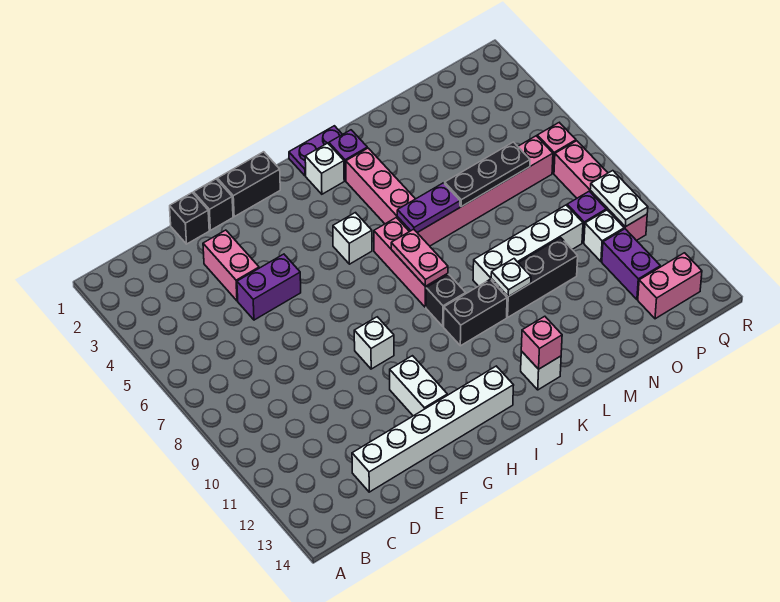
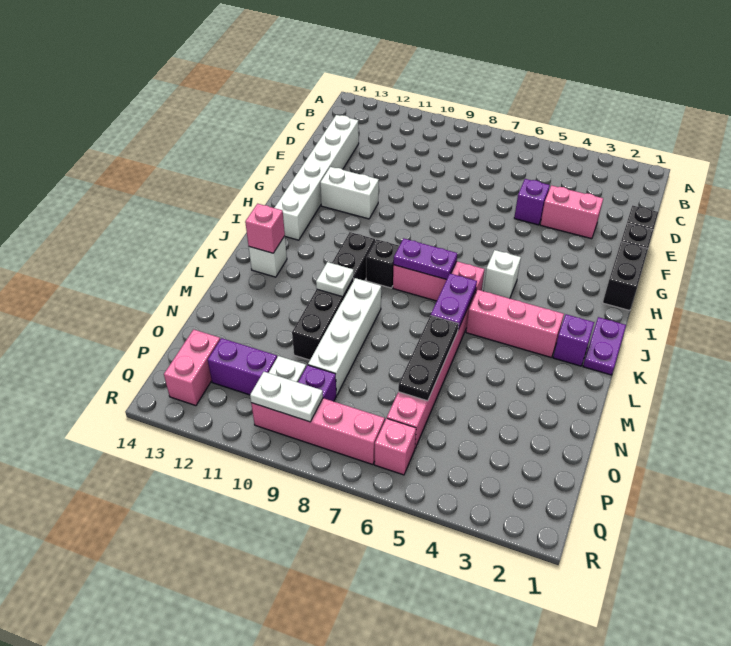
purple brick E5:F5 level 1 -> purple brick E5 level 1
white brick G9 level 1 -> none
white brick J2 level 1 -> none
pink plate J7:J8 level 2 -> purple plate J7:J8 level 2

